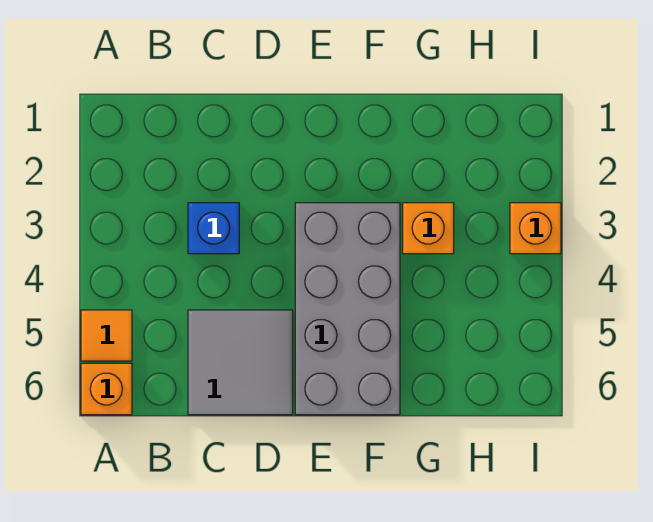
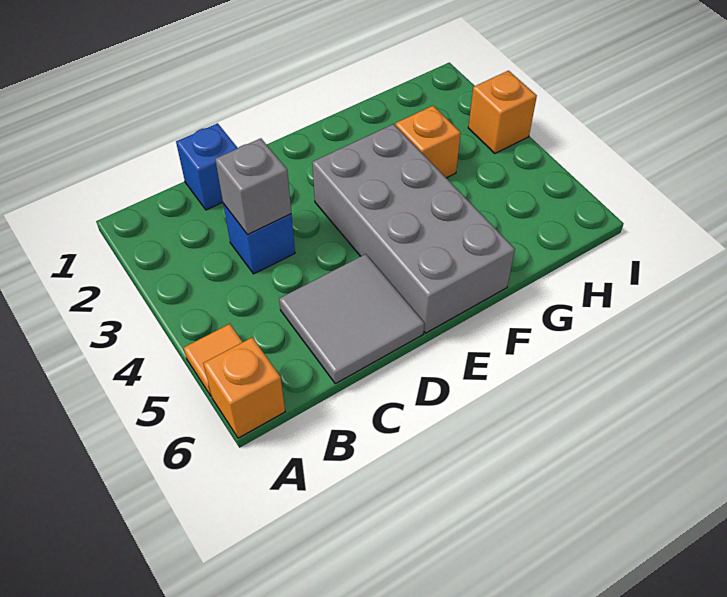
none -> blue brick C1 level 1
none -> grey brick C3 level 2

